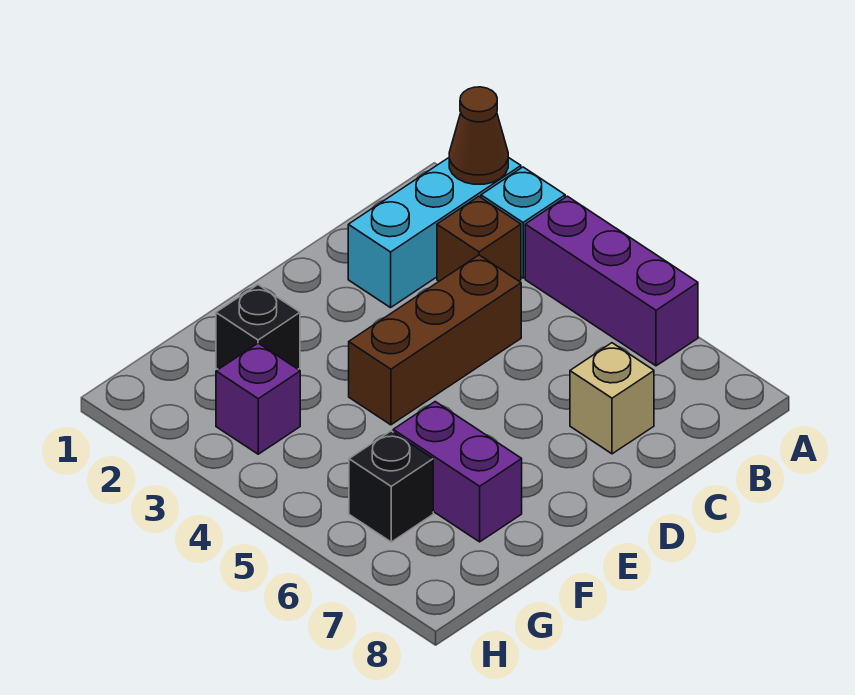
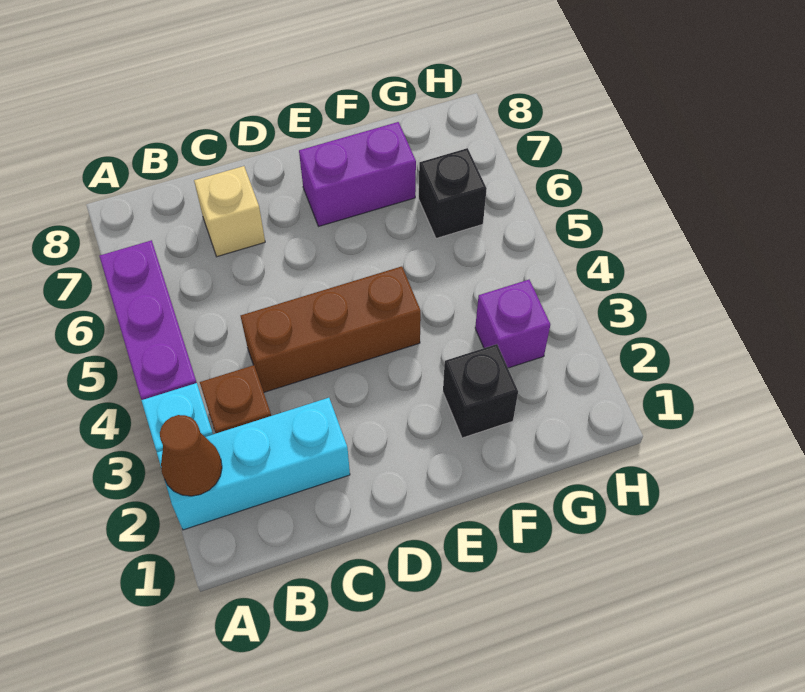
purple brick F6:F7 level 1 -> purple brick E7:F7 level 1

